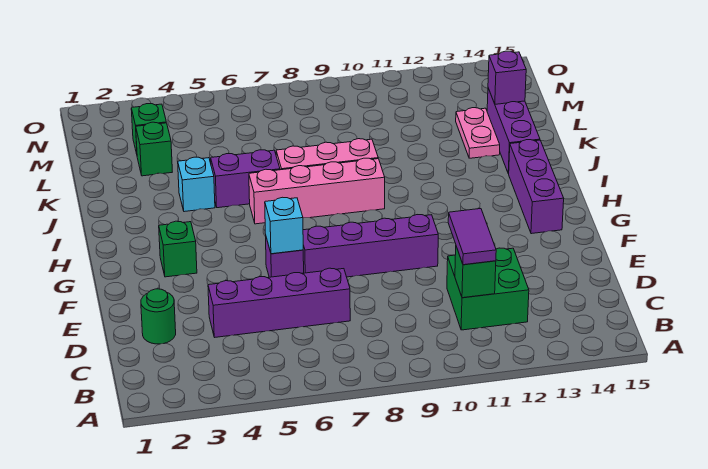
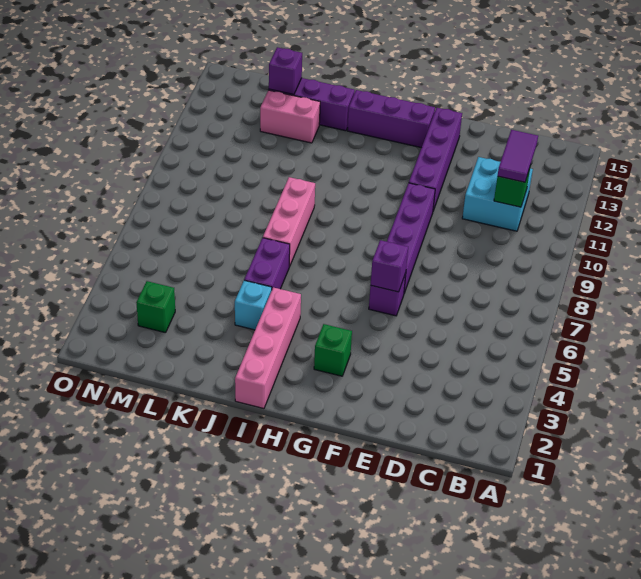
green brick C11:D12 level 1 -> cyan brick C11:D12 level 1
purple tile C11:D11 level 3 -> purple tile C11:C12 level 3
green round brick D2 level 1 -> none
purple brick D4:D7 level 1 -> purple brick F11:F14 level 1
cyan brick F6 level 2 -> purple brick F6 level 2
pink brick I6:I9 level 1 -> pink brick I1:I4 level 1
pink plate K13:L13 level 1 -> pink brick K13:L13 level 1
green brick L3 level 1 -> none

